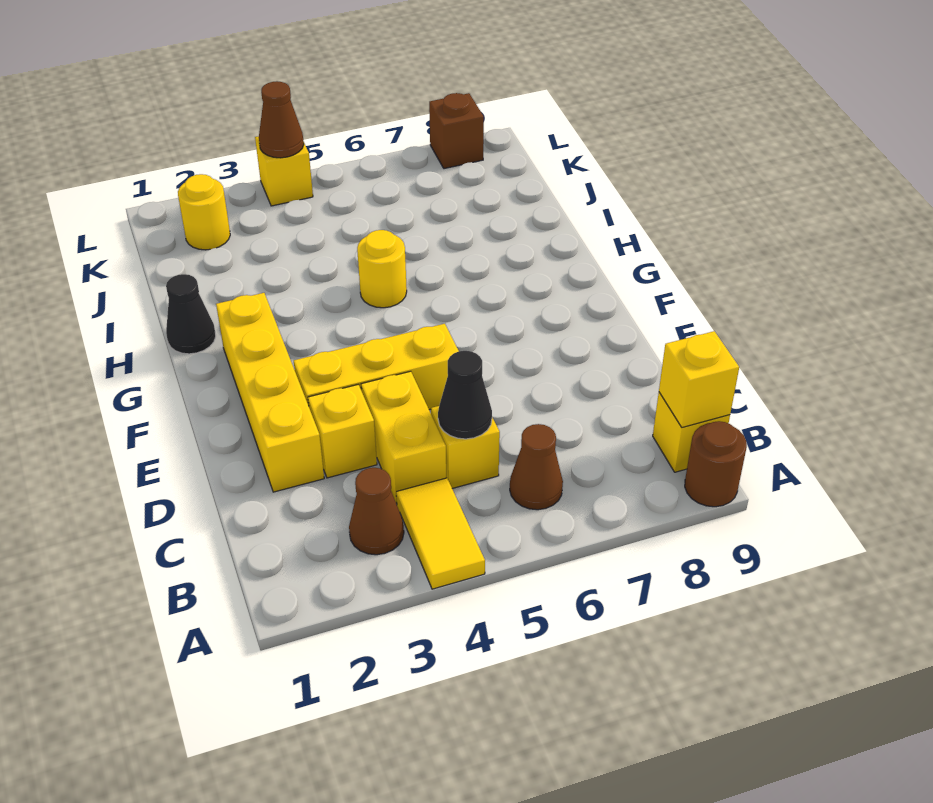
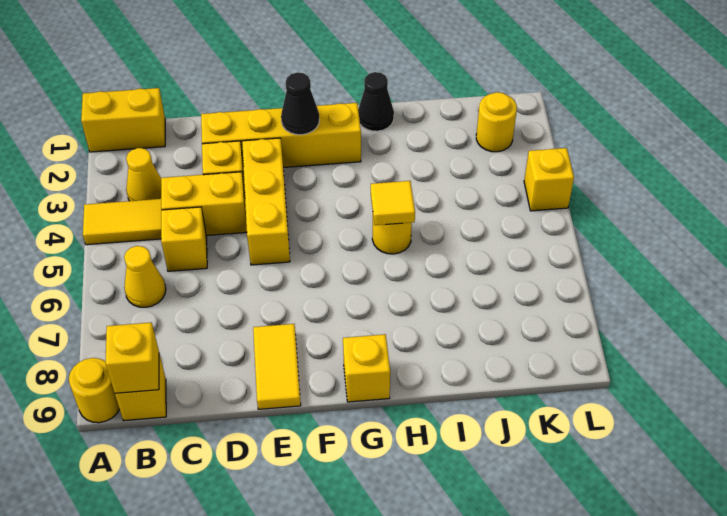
none -> yellow brick A1:B1 level 1
brown round brick A9 level 1 -> yellow round brick A9 level 1
brown cone B3 level 1 -> yellow cone B3 level 1
brown cone B6 level 1 -> yellow cone B6 level 1
black cone C5 level 2 -> black cone F2 level 2
none -> yellow tile E8:E9 level 1
none -> yellow brick G9 level 1
none -> yellow tile H5 level 2
brown cone L4 level 2 -> none
brown brick L8 level 1 -> none

